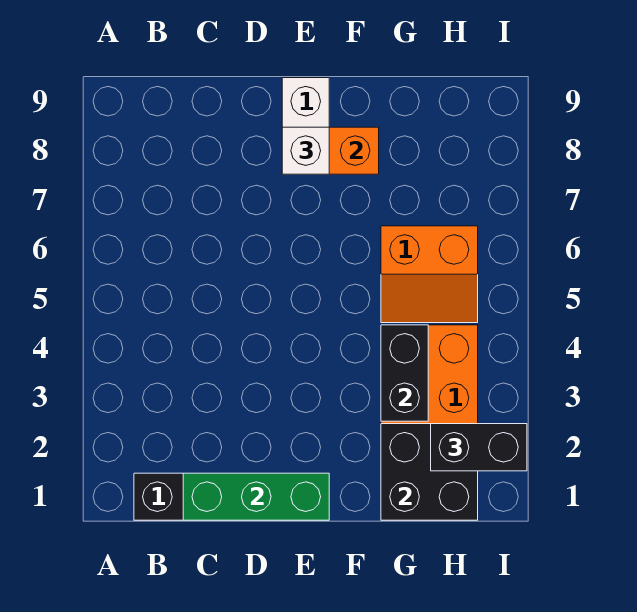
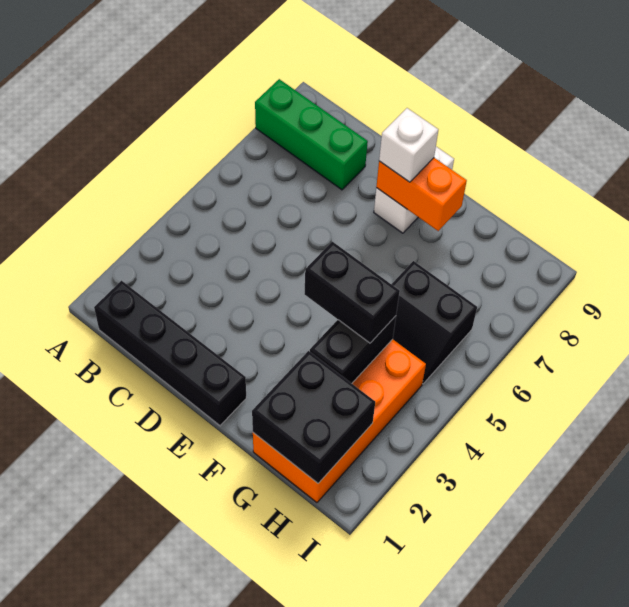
green brick C1:E1 level 2 -> green brick A8:C8 level 1
orange slope G5:H6 level 1 top 6 -> black slope G5:H6 level 1 top 6
black brick H2:I2 level 3 -> black brick F4:G4 level 3

